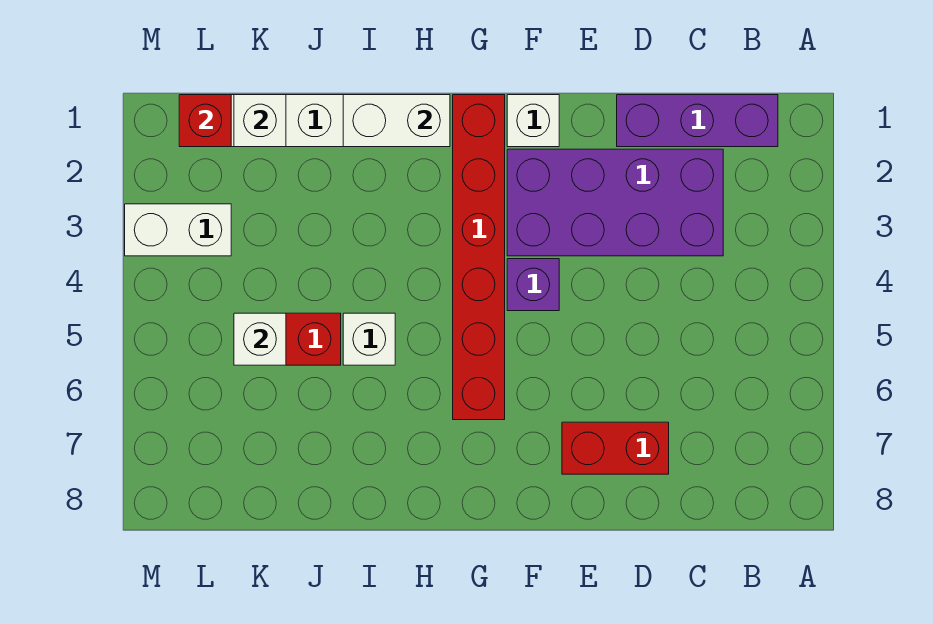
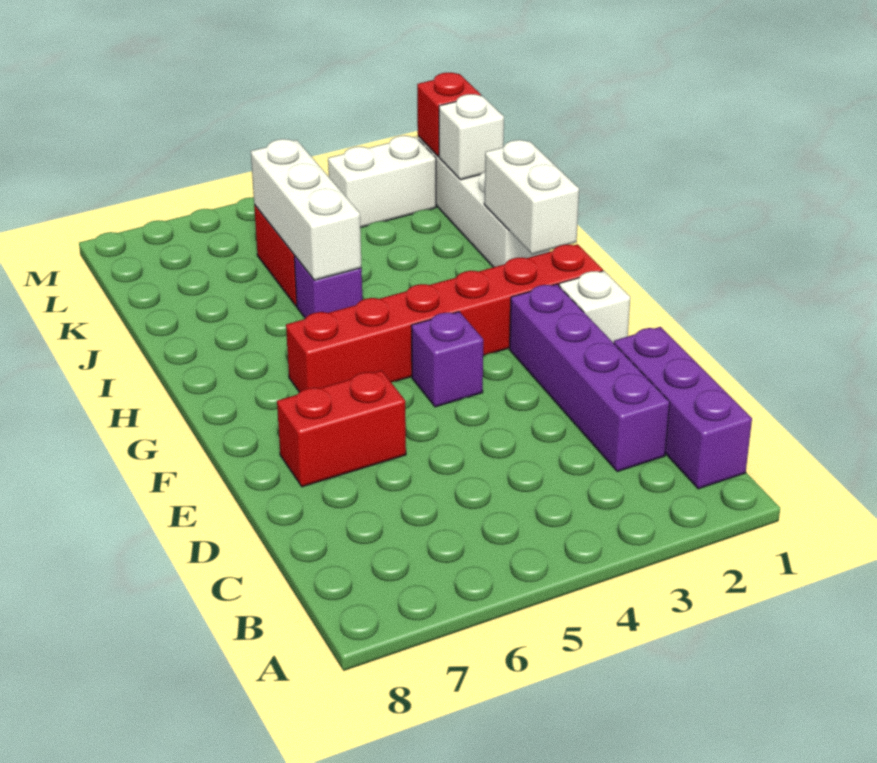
purple brick C2:F3 level 1 -> purple brick C2:F2 level 1
red brick D7:E7 level 1 -> red brick E6:E7 level 1
white brick I5 level 1 -> purple brick I5 level 1
white brick K5 level 2 -> white brick I5:K5 level 2
white brick L3:M3 level 1 -> white brick L2:L3 level 1

